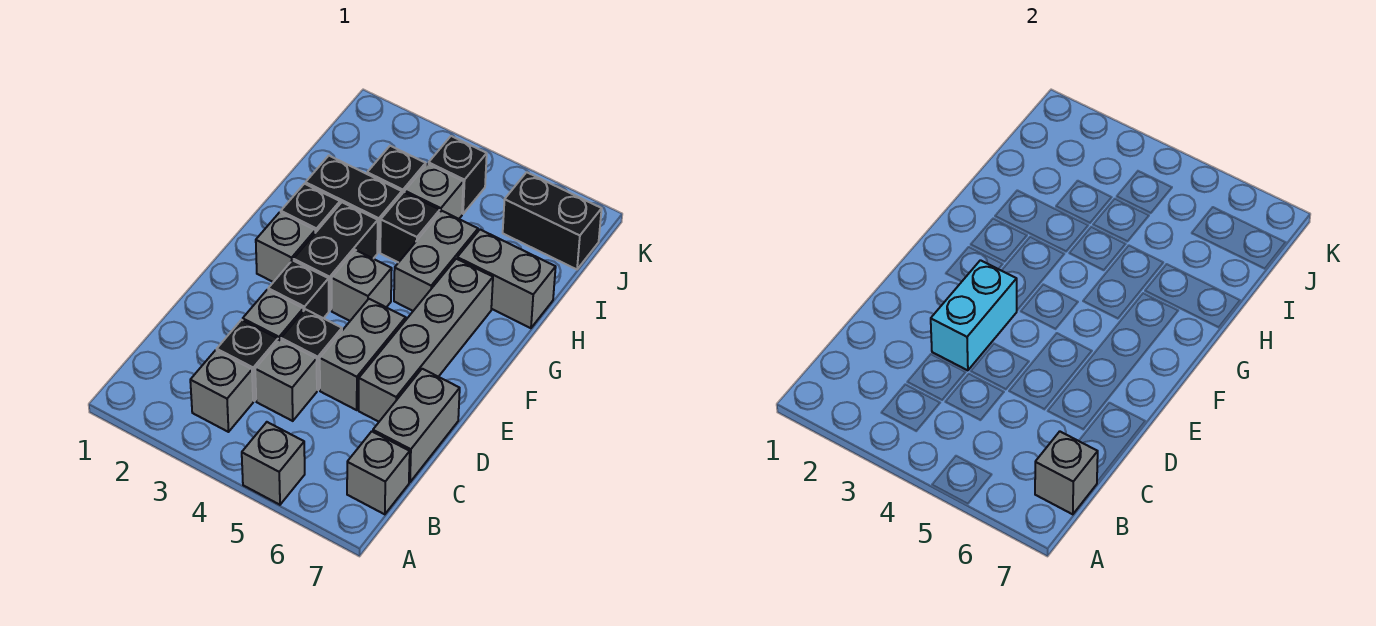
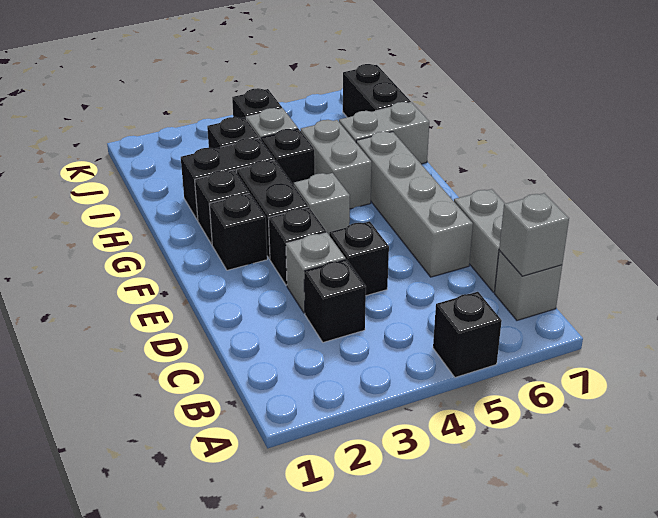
grey brick A5 level 1 -> black brick A5 level 1
grey brick B3 level 1 -> none
grey brick C4 level 1 -> none
cyan brick D3:E3 level 2 -> none
grey brick D5:E5 level 1 -> none
grey brick F2 level 1 -> black brick F2 level 1
black brick J6:J7 level 1 -> black brick I7:J7 level 1

